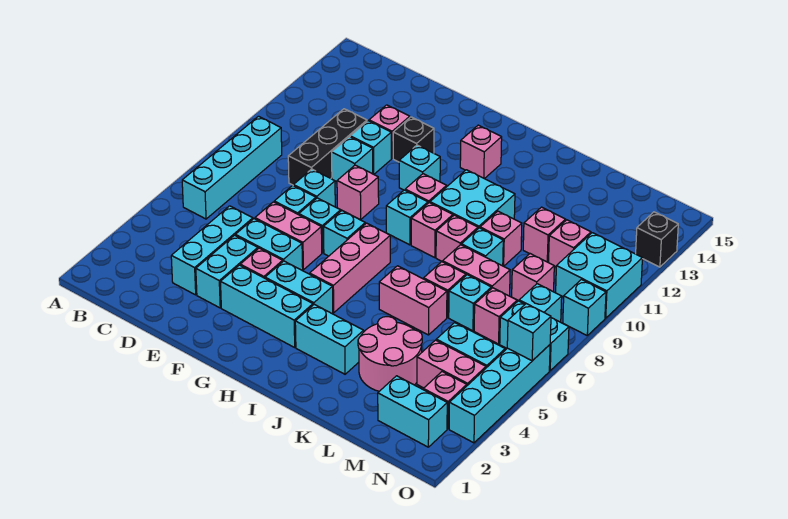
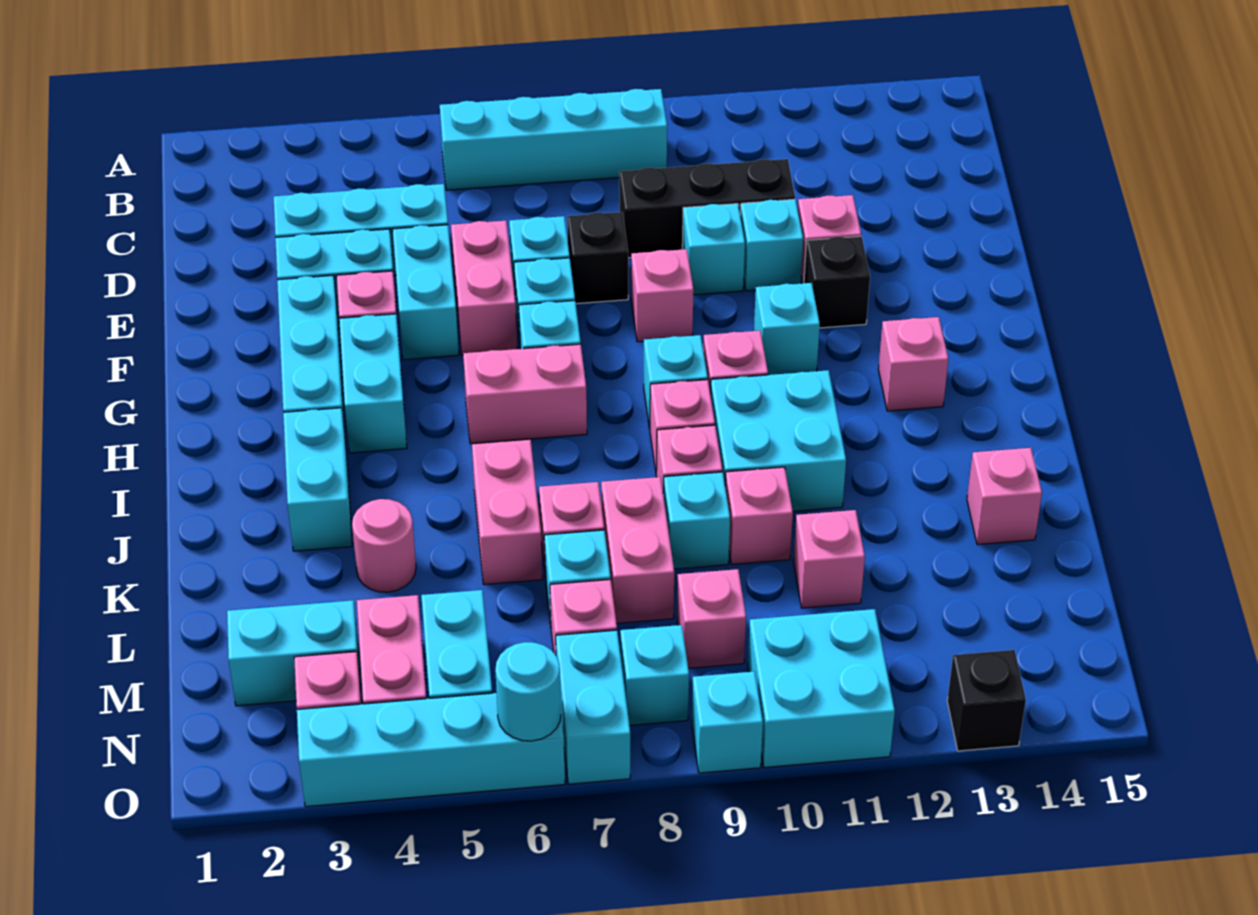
cyan brick E8 level 1 -> black brick E8 level 1
pink brick H5:H7 level 1 -> pink brick H6:H7 level 1
pink round brick K3:L4 level 1 -> pink round brick K4 level 1
cyan brick M2:N2 level 1 -> cyan brick M2:M3 level 1
pink brick M11 level 1 -> pink brick K14 level 1
cyan brick O6 level 2 -> cyan round brick O6 level 2

